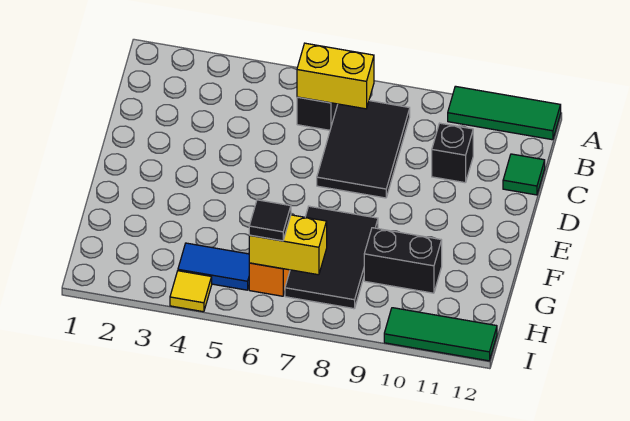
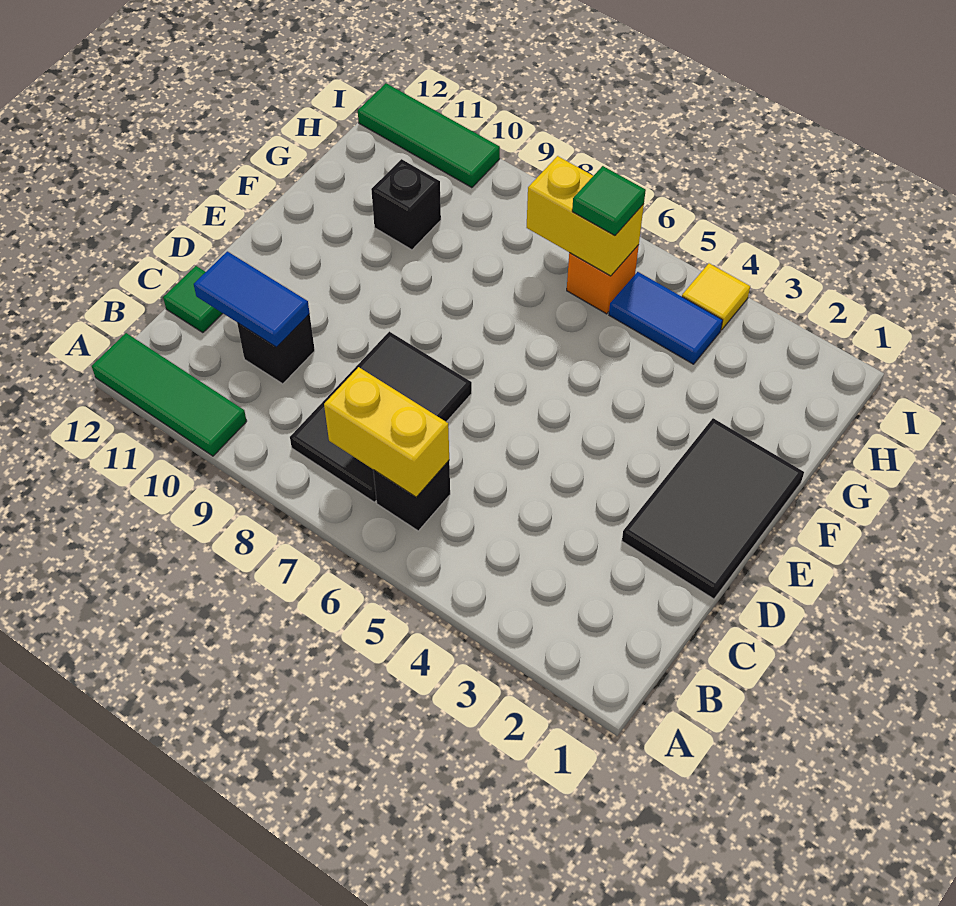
none -> blue tile C10:C11 level 2
black tile F7:H8 level 1 -> black tile D1:F2 level 1
black brick G9:G10 level 1 -> black brick G10 level 1
black tile H6 level 3 -> green tile H6 level 3

